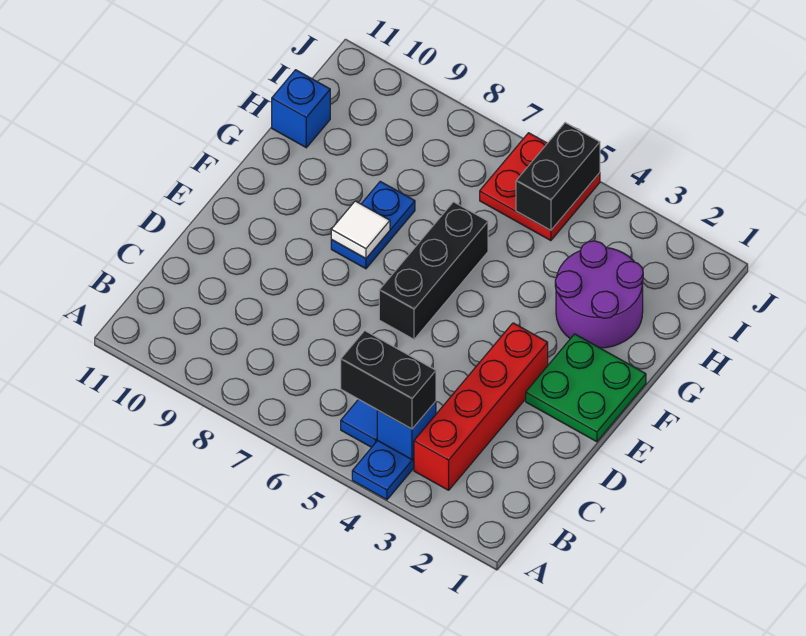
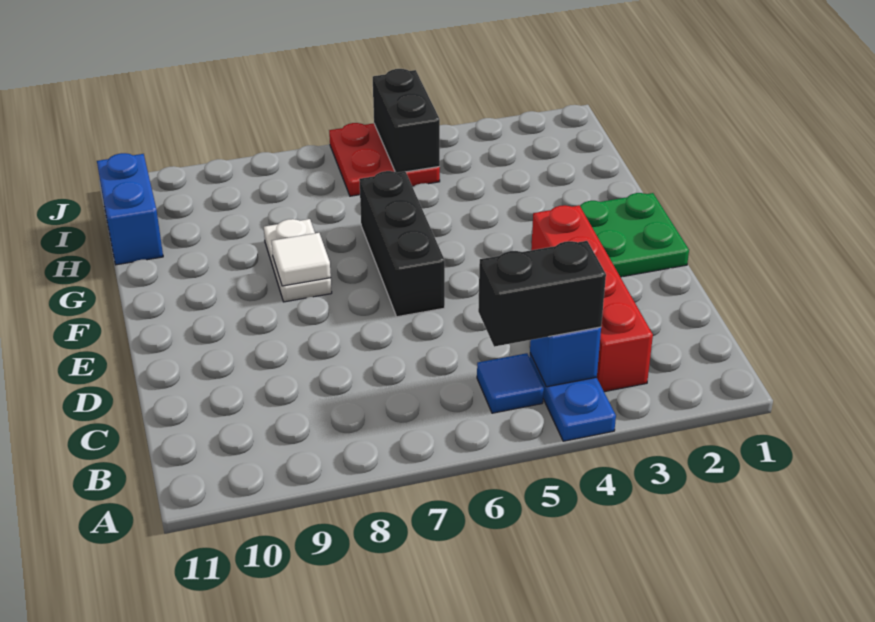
blue plate F8:G8 level 1 -> white plate F8:G8 level 1
purple round brick G2:H3 level 1 -> none
blue brick H11 level 1 -> blue brick H11:I11 level 1

